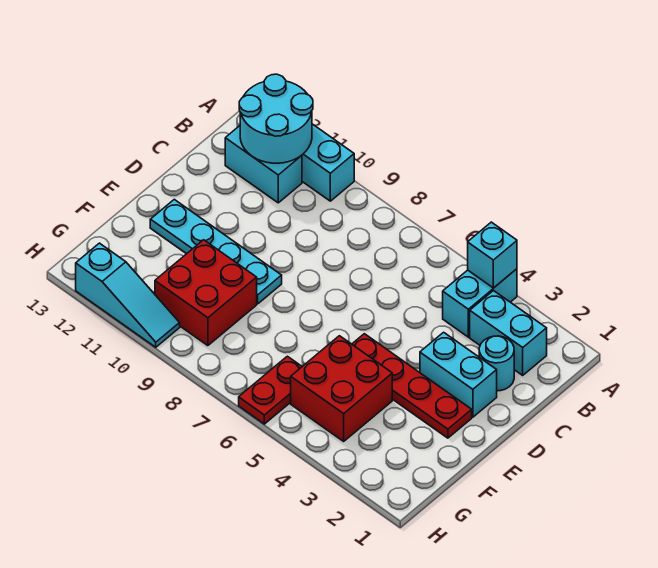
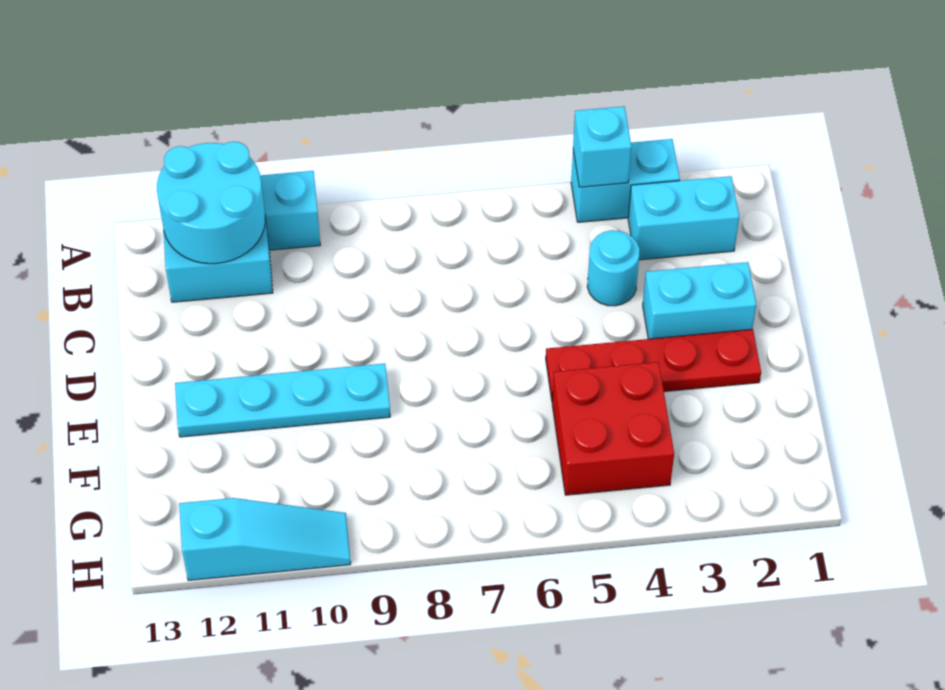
cyan brick A4:B4 level 1 -> cyan brick A3:A4 level 1
cyan round brick C2 level 1 -> cyan round brick C4 level 1
red brick F9:G10 level 1 -> none
red plate G6:H6 level 1 -> none

